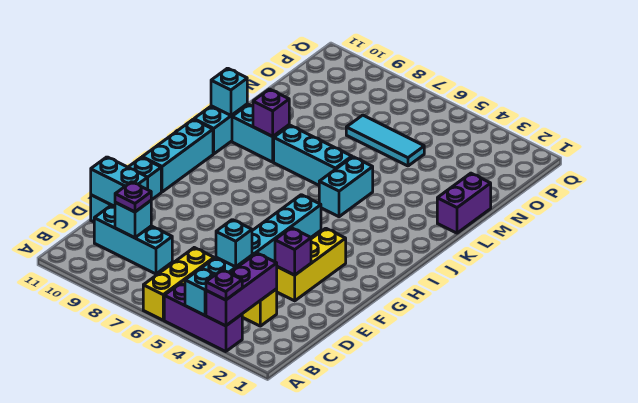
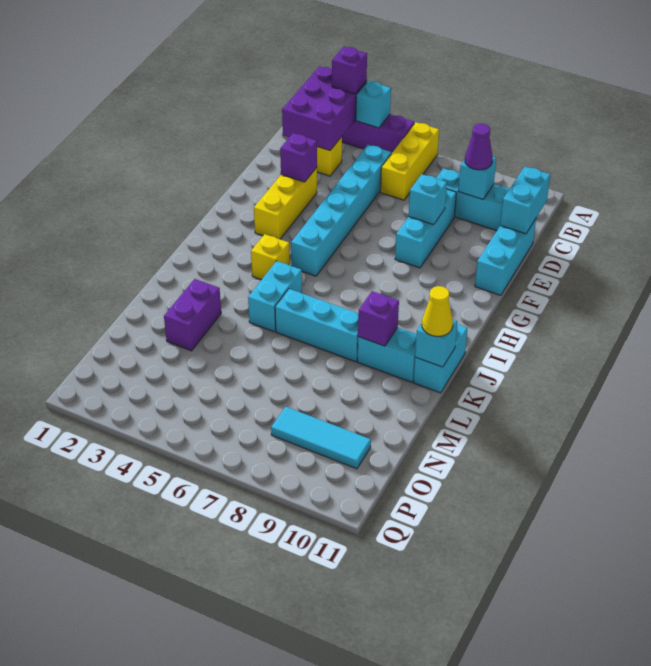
purple brick A3:C3 level 2 -> purple brick A2:C3 level 2
purple plate A3 level 3 -> purple brick A3 level 3
purple plate C9 level 3 -> purple cone C9 level 3
cyan brick D5 level 2 -> cyan brick E8 level 2
cyan brick D10:D11 level 2 -> cyan brick C11:D11 level 2
cyan brick G11:I11 level 1 -> cyan brick D8:F8 level 1
none -> yellow brick I4 level 1
none -> yellow cone K11 level 3
purple brick L1:M1 level 1 -> purple brick L3:M3 level 1
cyan tile N5:N7 level 1 -> cyan tile O8:O10 level 1

